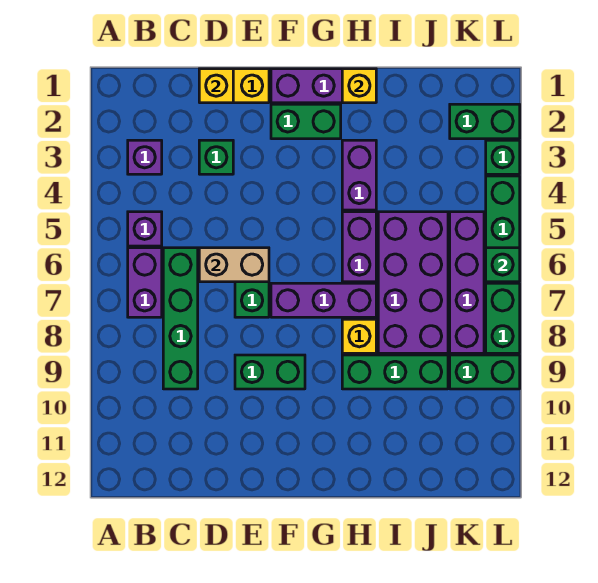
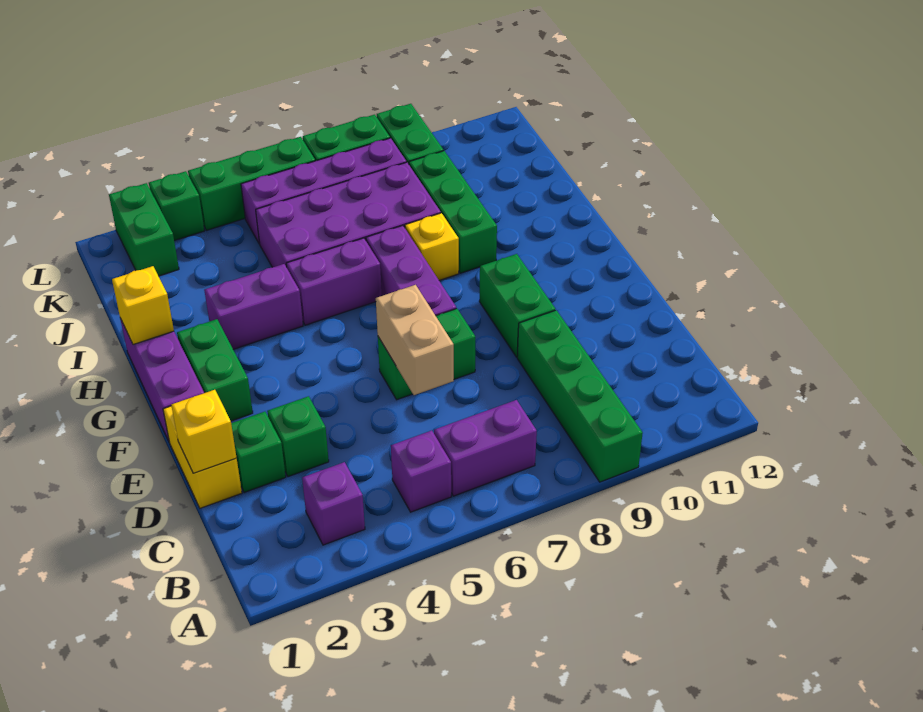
green brick C6:C9 level 1 -> green brick A9:D9 level 1
green brick L6 level 2 -> green brick D2 level 1

